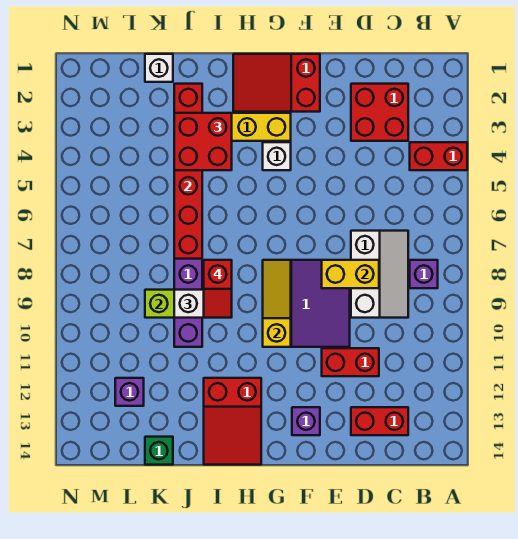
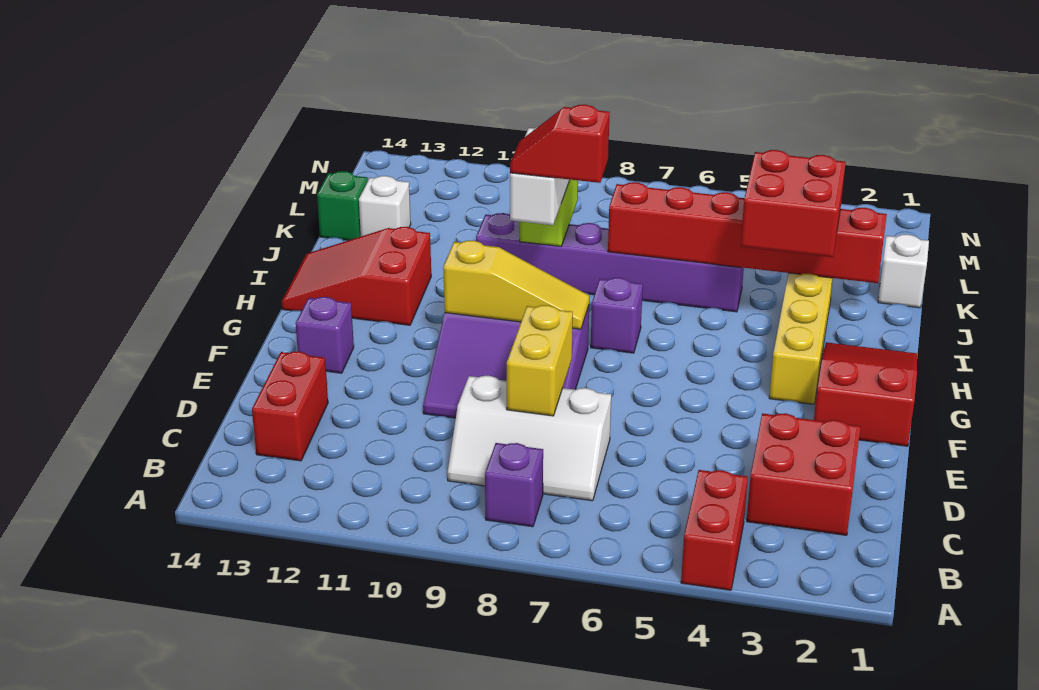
red brick D11:E11 level 1 -> none
white brick G4 level 1 -> white brick K13 level 1
purple brick L12 level 1 -> purple brick H7 level 1

